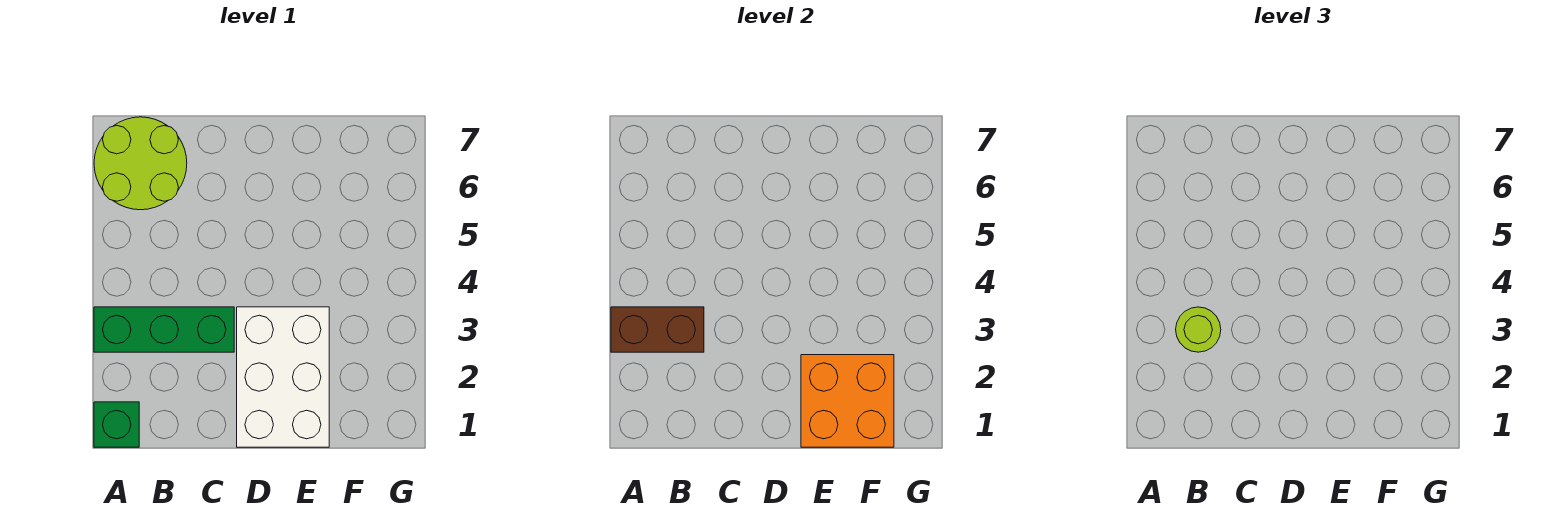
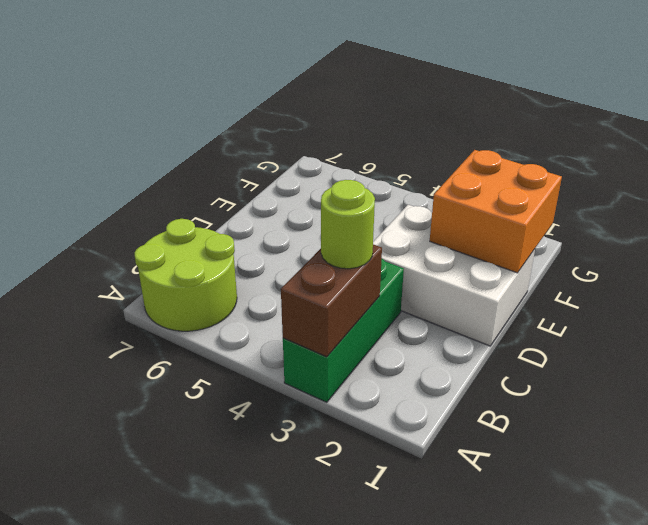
green brick A1 level 1 -> none

